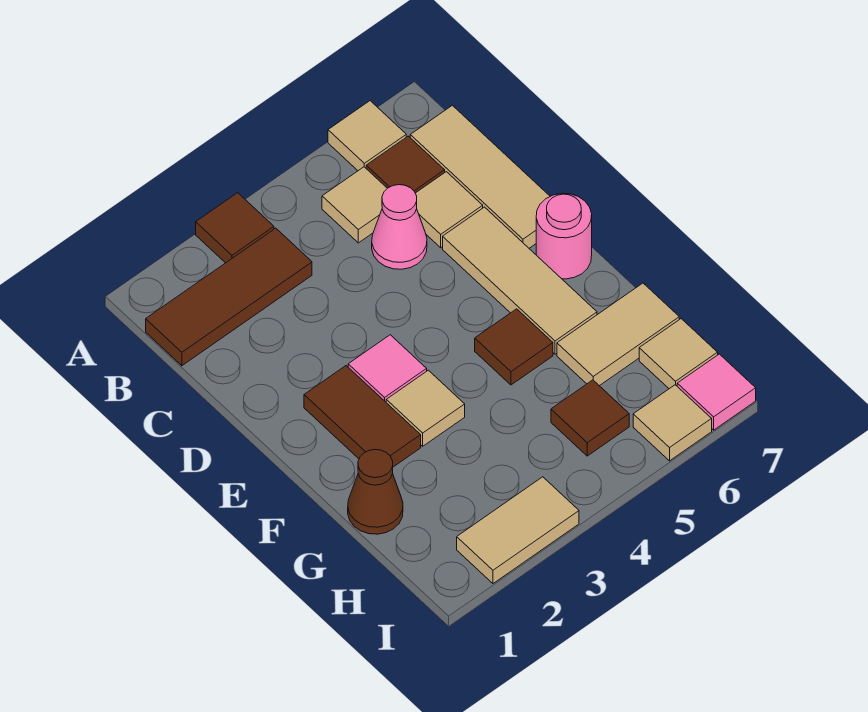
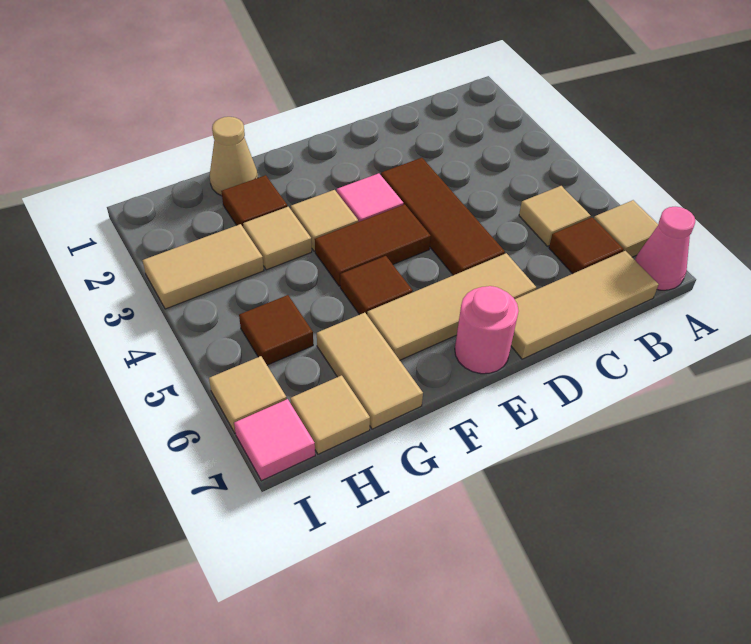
brown tile A3 level 1 -> brown tile G2 level 1
brown tile B1:B3 level 1 -> brown tile D3:D5 level 1
pink cone C5 level 1 -> pink cone A7 level 1
tan tile C6 level 1 -> tan tile G3 level 1
brown tile E2:F2 level 1 -> brown tile E4:F4 level 1
brown cone G1 level 1 -> tan cone G1 level 1
tan tile I2:I3 level 1 -> tan tile H3:I3 level 1

